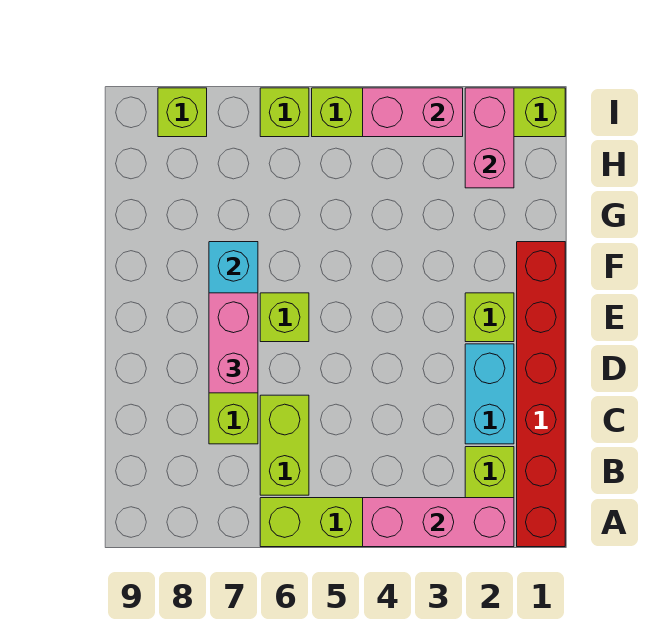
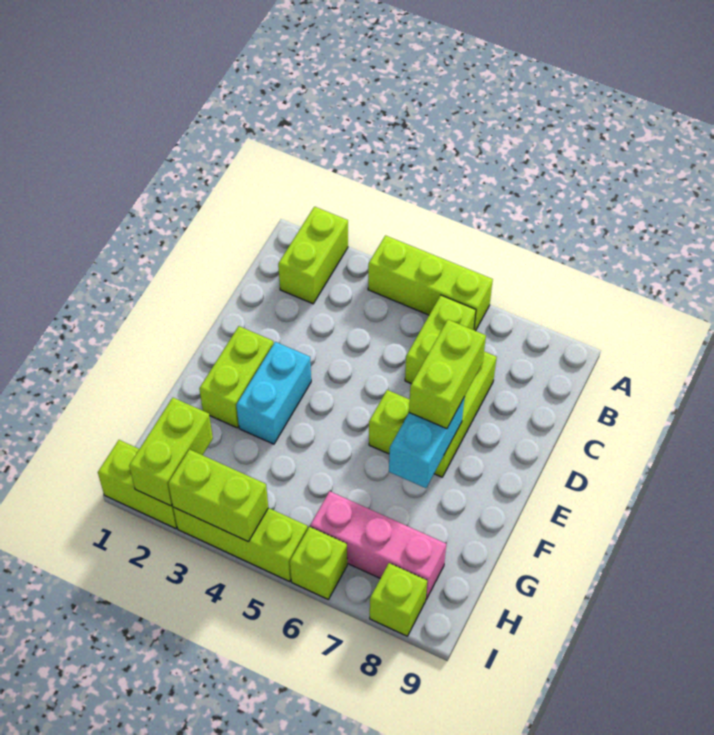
red brick A1:F1 level 1 -> none
pink brick A2:A4 level 2 -> pink brick H6:H8 level 1
cyan brick C2:D2 level 1 -> cyan brick E3:F3 level 1
pink brick D7:E7 level 3 -> lime brick D7:E7 level 3
lime brick E2 level 1 -> lime brick E2:F2 level 1
pink brick H2:I2 level 2 -> lime brick H2:I2 level 2
pink brick I3:I4 level 2 -> lime brick I3:I4 level 2

